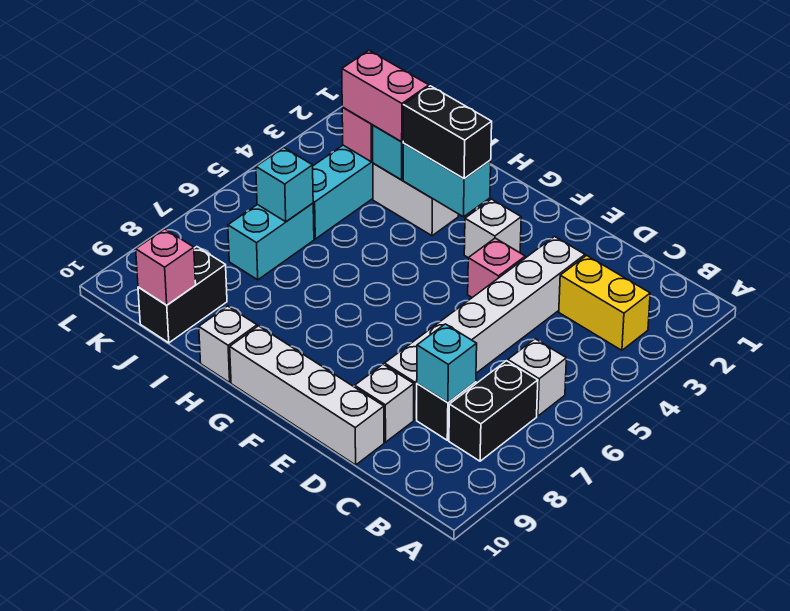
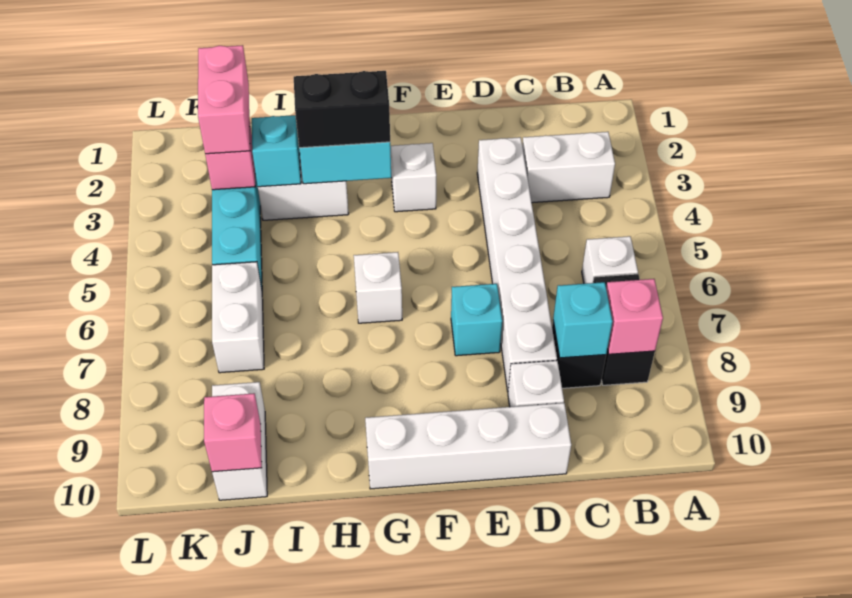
yellow brick B3:C3 level 1 -> white brick B3:C3 level 1
pink brick E4 level 1 -> pink brick B8 level 2
white brick H10 level 1 -> white brick G6 level 1
pink brick I3:J3 level 3 -> pink brick J2:J3 level 3
cyan brick J6:J7 level 1 -> white brick J6:J7 level 1
cyan brick J6 level 2 -> cyan brick E7 level 1
black brick J9:J10 level 1 -> white brick J9:J10 level 1

